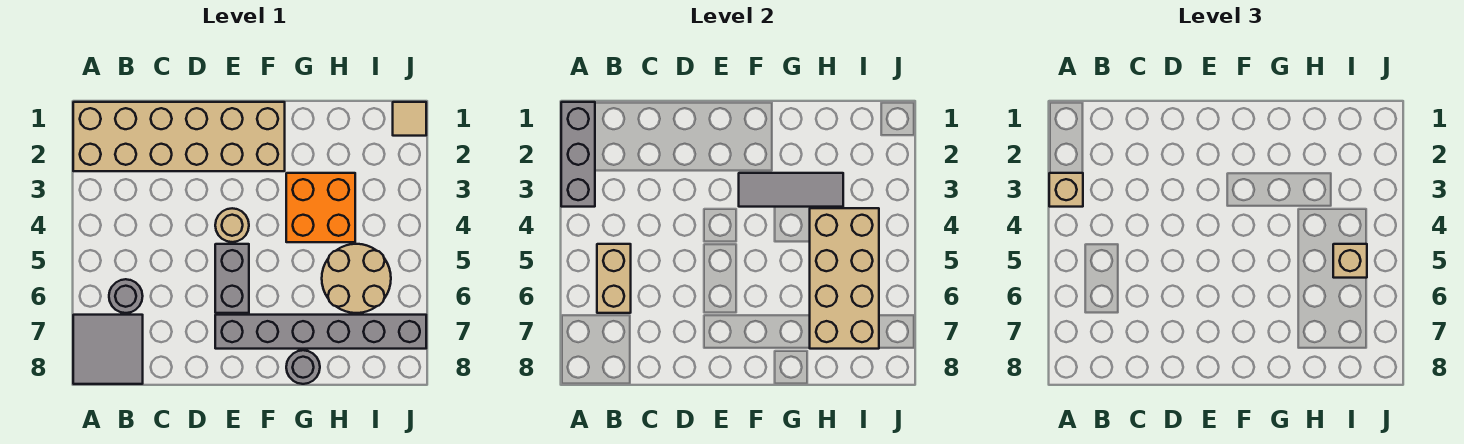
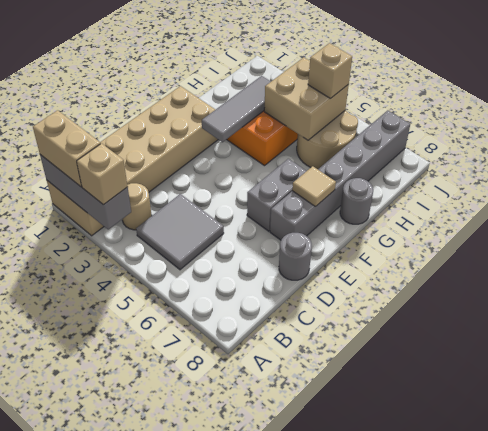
grey tile A7:B8 level 1 -> grey tile B4:C5 level 1
tan brick B5:B6 level 2 -> tan brick A1:A2 level 3
grey round brick B6 level 1 -> grey round brick D8 level 1
tan round brick E4 level 1 -> tan round brick B3 level 1
grey brick E5:E6 level 1 -> grey brick E6:F6 level 1
tan brick H4:I7 level 2 -> tan brick H4:I5 level 2
tan tile J1 level 1 -> tan tile F7 level 2

